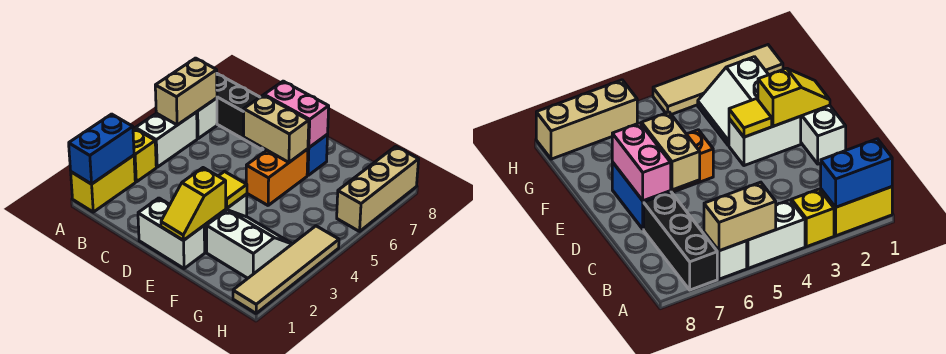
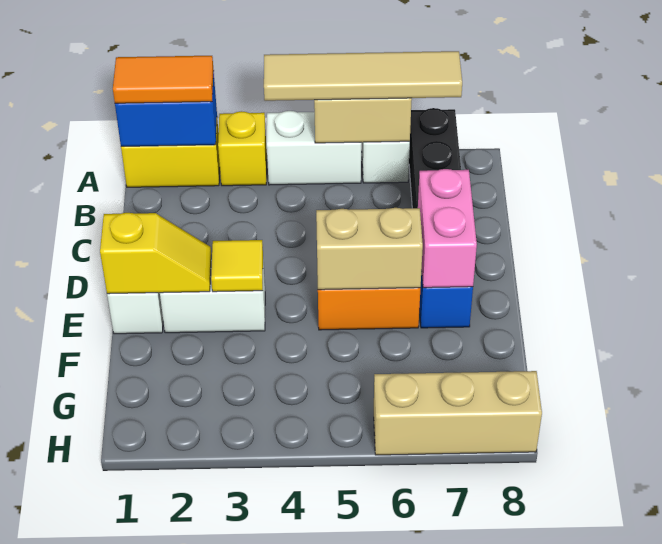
none -> orange tile A1:A2 level 3
tan brick D6:E6 level 2 -> tan brick E5:E6 level 2
yellow slope E1:E2 level 2 top 2 -> yellow slope E1:E2 level 2 top 1
white slope F2:G3 level 1 top 2 -> none
tan tile H1:H4 level 1 -> tan tile A4:A7 level 3

